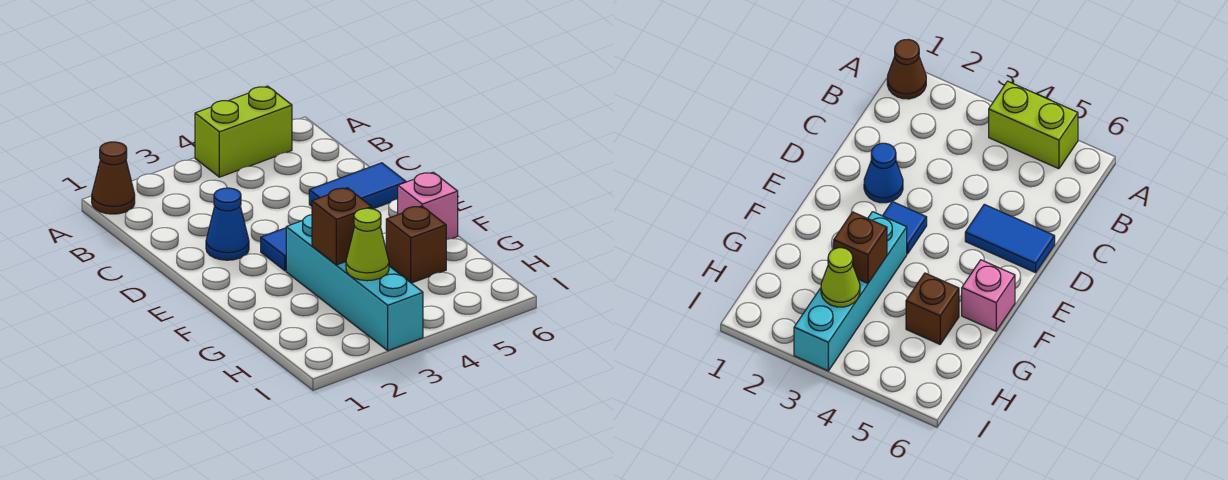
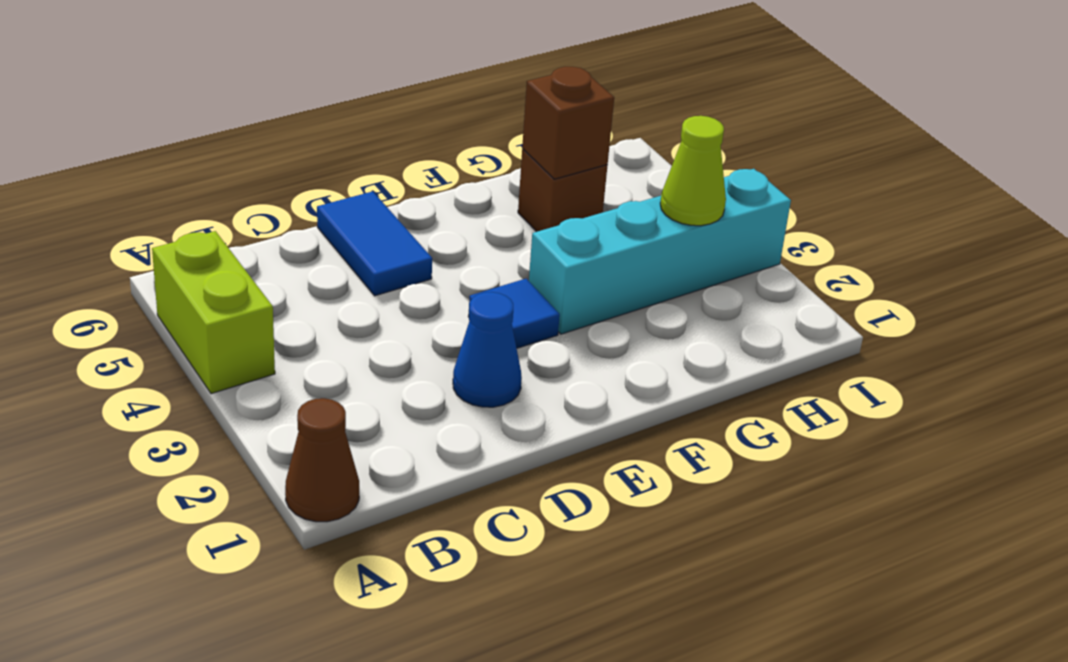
pink brick F6 level 1 -> none
brown brick G3 level 2 -> brown brick G5 level 2

